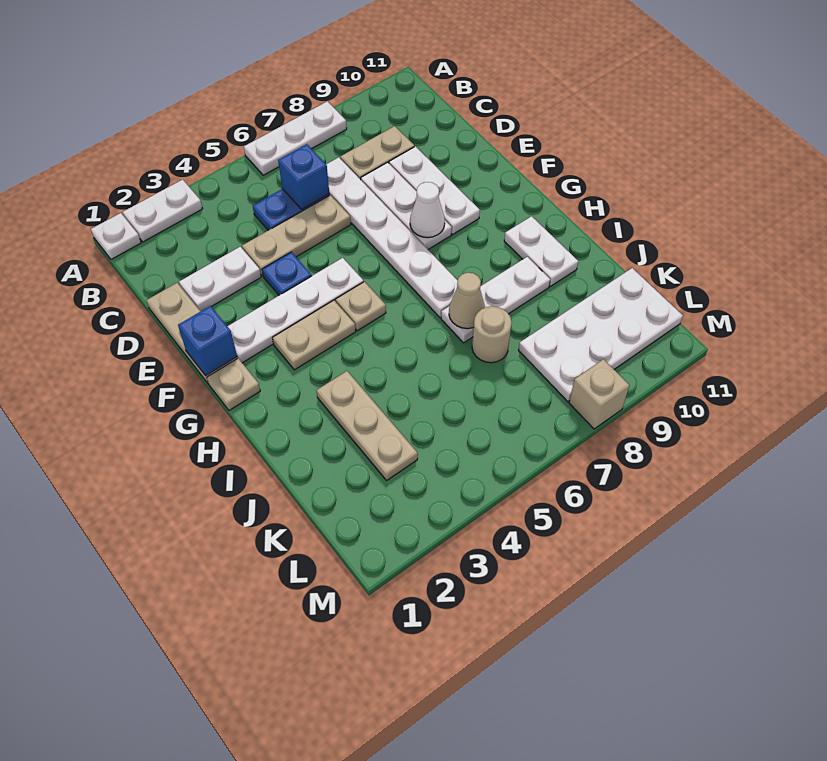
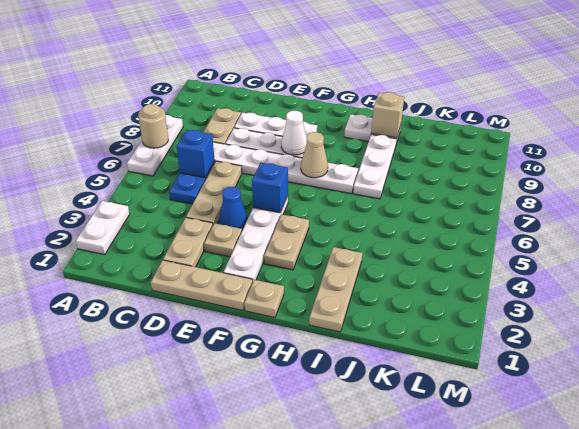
white plate A1 level 1 -> none
white plate D2:D3 level 1 -> tan plate D2:D3 level 1
blue plate E4 level 1 -> blue cone E4 level 1
blue brick F1 level 2 -> blue brick F5 level 2
tan plate G5 level 1 -> tan plate E3 level 1
tan plate I3:K3 level 1 -> tan plate I1:I3 level 1
tan cone I7 level 2 -> tan cone G7 level 2
tan round brick J7 level 1 -> tan round brick A7 level 2
white plate K8:L11 level 1 -> none
tan brick M8 level 1 -> tan brick I10 level 2

